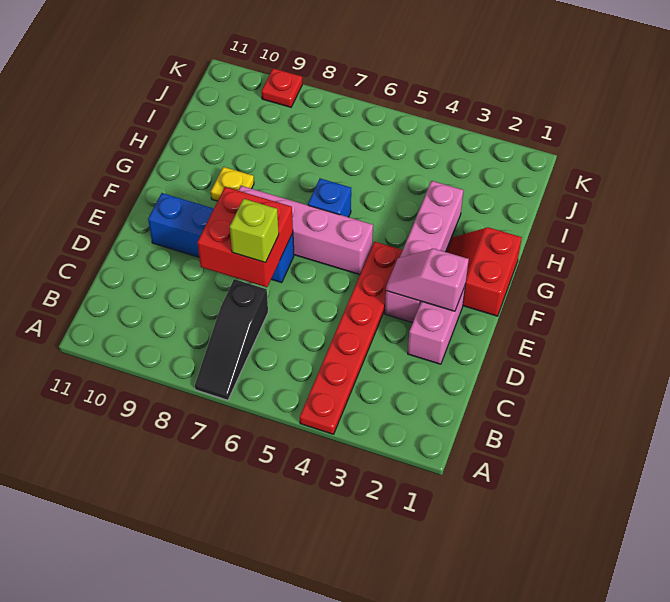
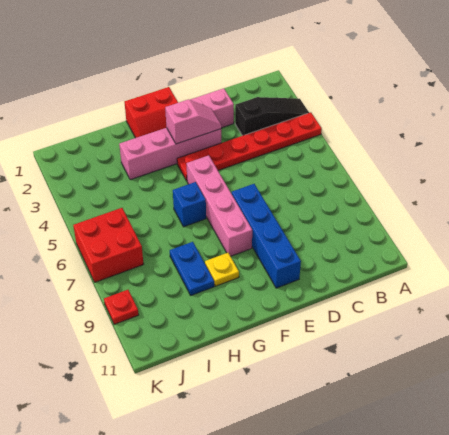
black slope A7:C7 level 1 top C -> black slope A3:C3 level 1 top C
red brick D7:E8 level 2 -> red brick J6:K7 level 1
lime brick D7 level 3 -> none
pink slope E2:E3 level 2 top 2 -> pink slope E3:F3 level 2 top F
none -> blue plate H8:H9 level 1

